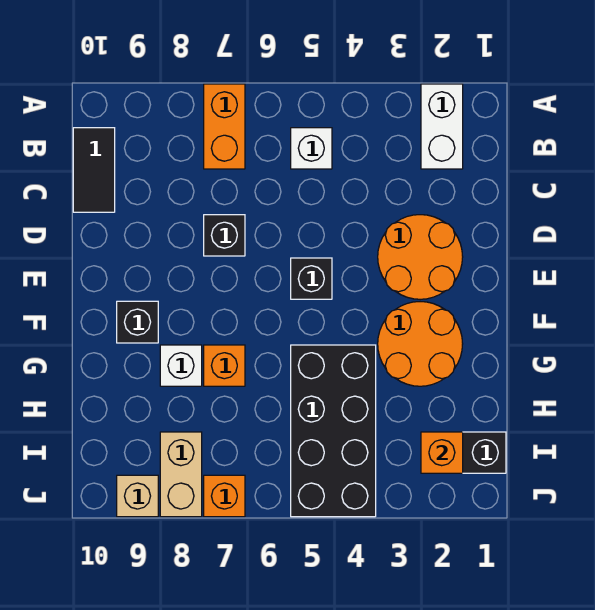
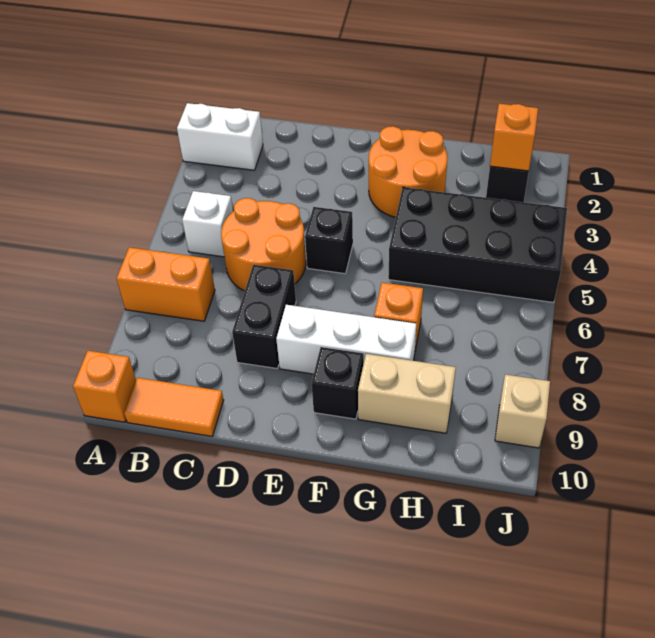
black tile B10:C10 level 1 -> orange tile B10:C10 level 1
orange round brick D2:E3 level 1 -> orange round brick C5:D6 level 1
black brick D7 level 1 -> black brick D7:D8 level 1
white brick G8 level 1 -> white brick E8:G8 level 1
tan brick I8:J8 level 1 -> tan brick G9:H9 level 1
orange brick J7 level 1 -> orange brick A10 level 1

